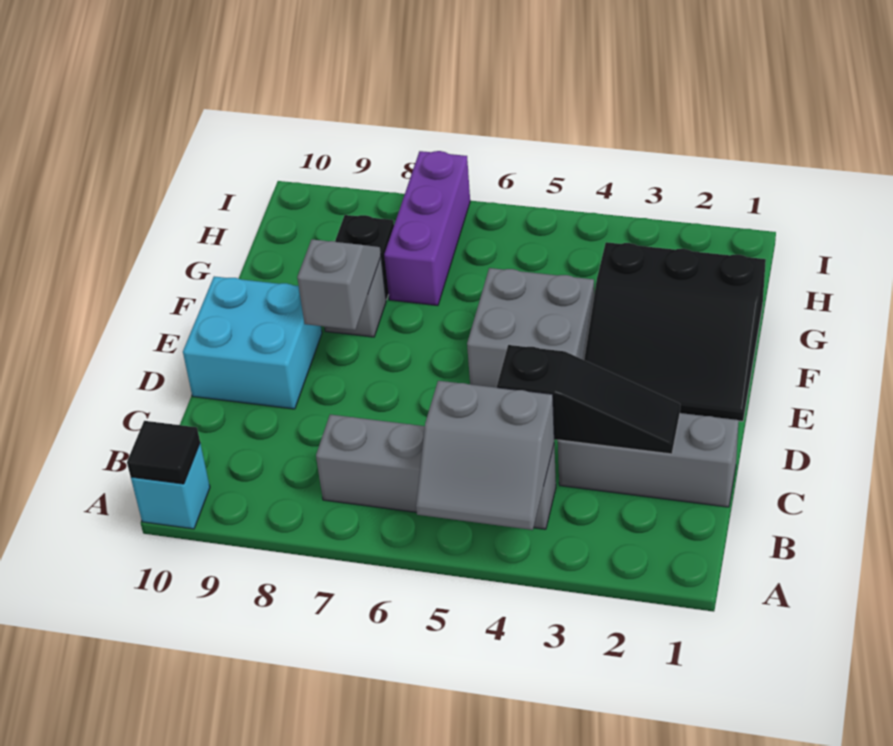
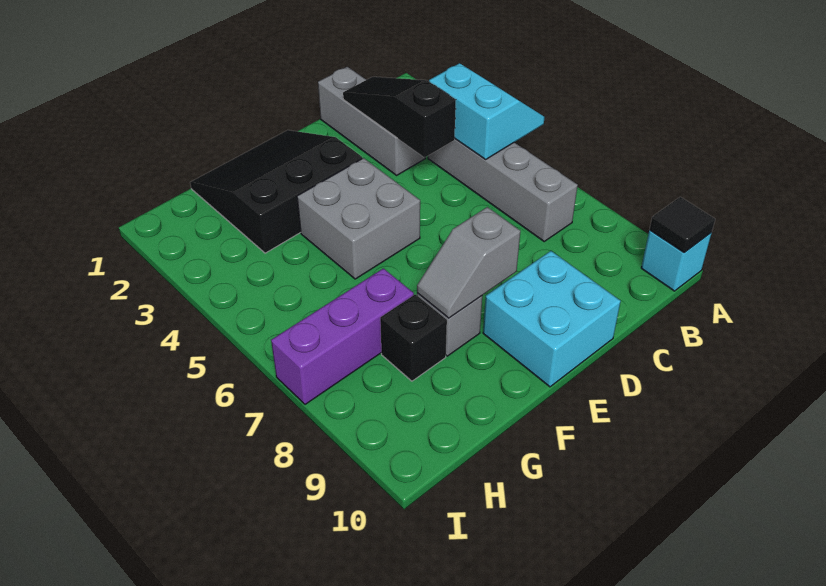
grey slope A4:B5 level 2 top B -> cyan slope A4:B5 level 2 top B
black slope E1:G3 level 1 top G -> black slope E1:G3 level 1 top 3

